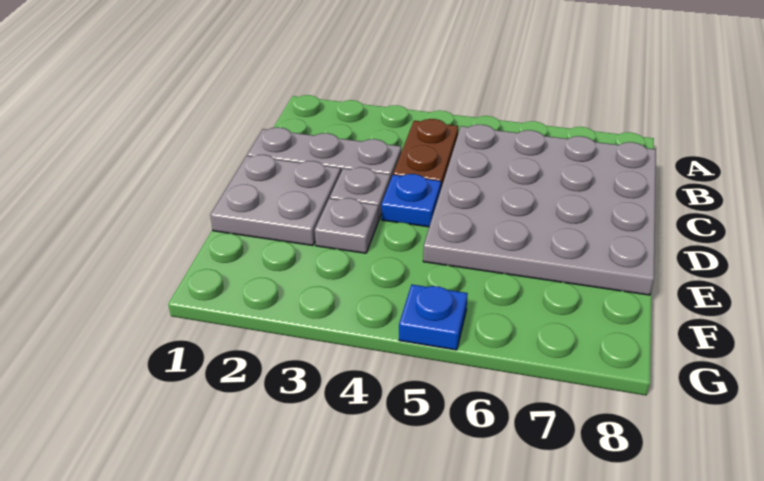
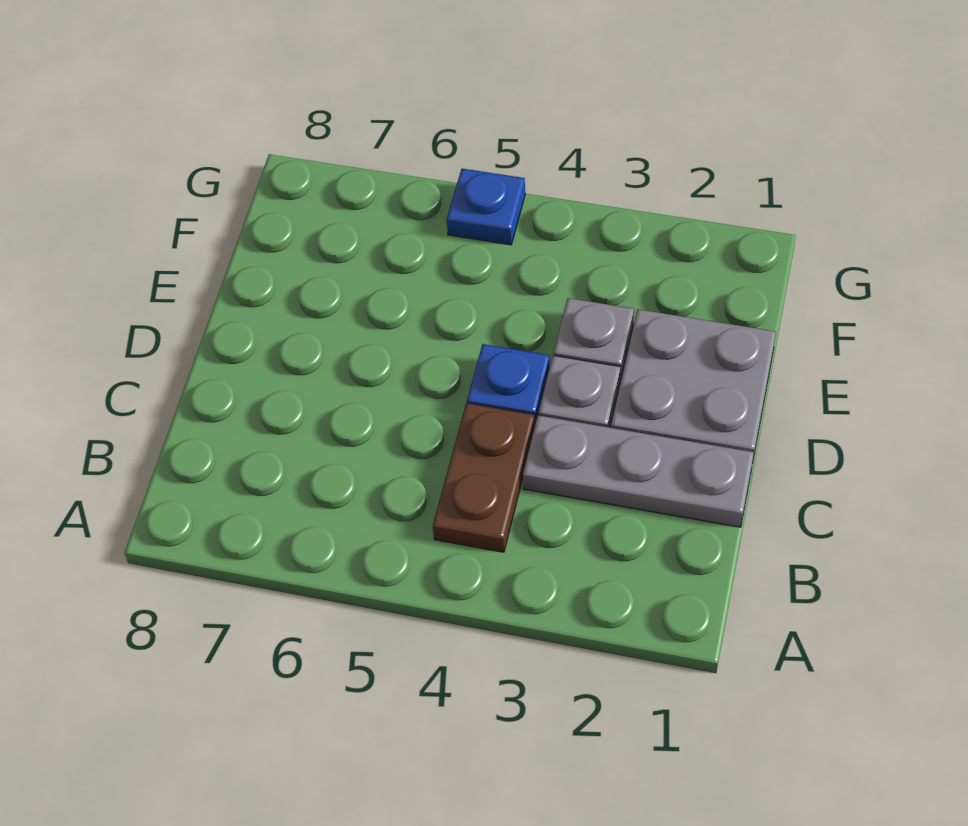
grey plate B5:E8 level 1 -> none

